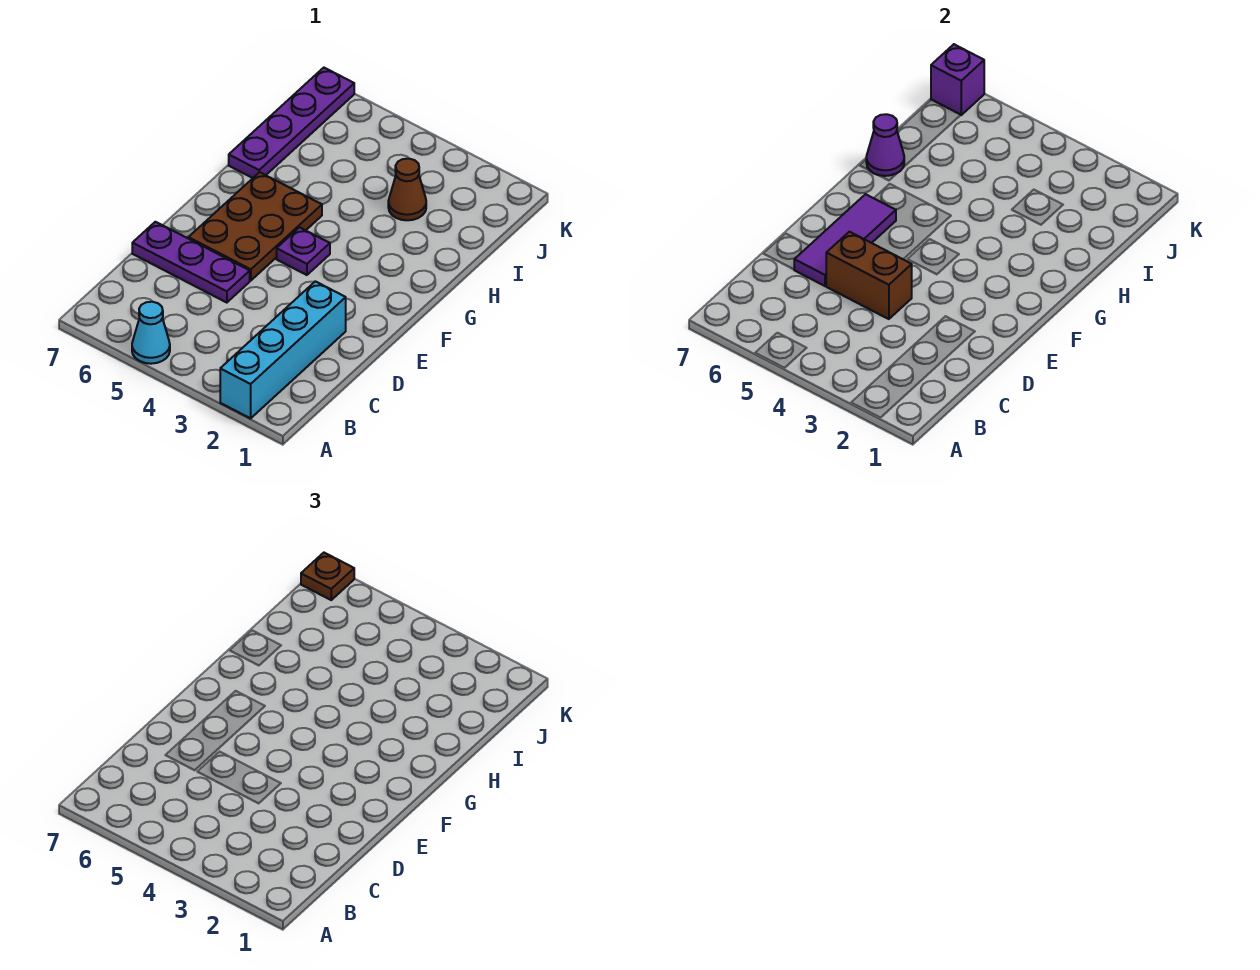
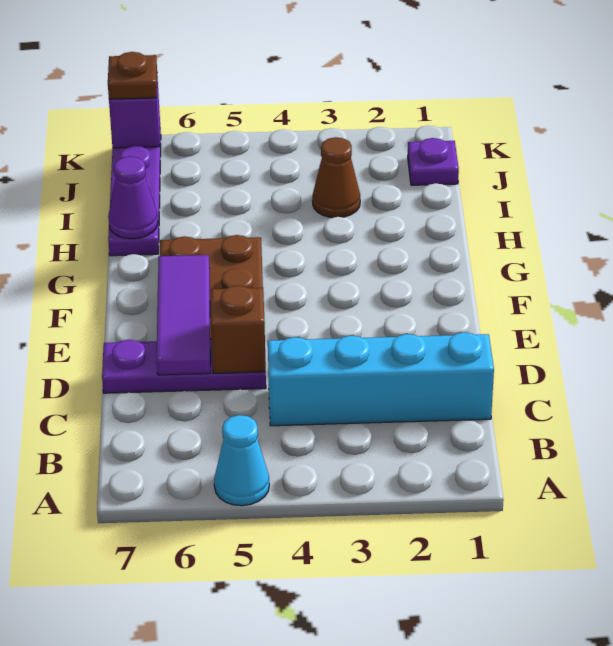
cyan brick A2:D2 level 1 -> cyan brick C1:C4 level 1
brown brick D4:D5 level 2 -> brown brick D5 level 2
purple plate F4 level 1 -> purple plate J1 level 1

